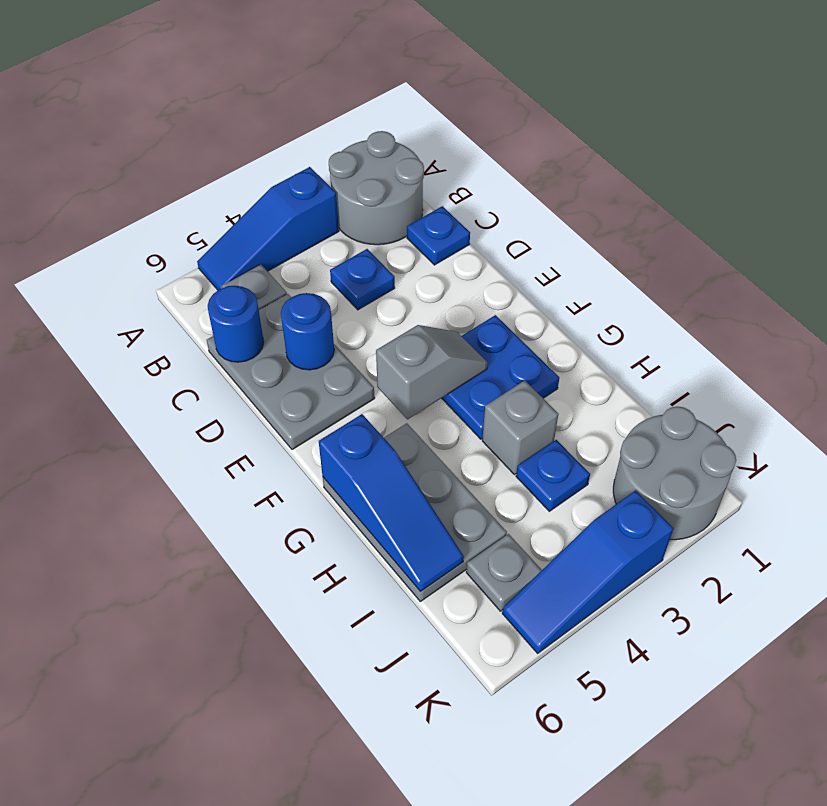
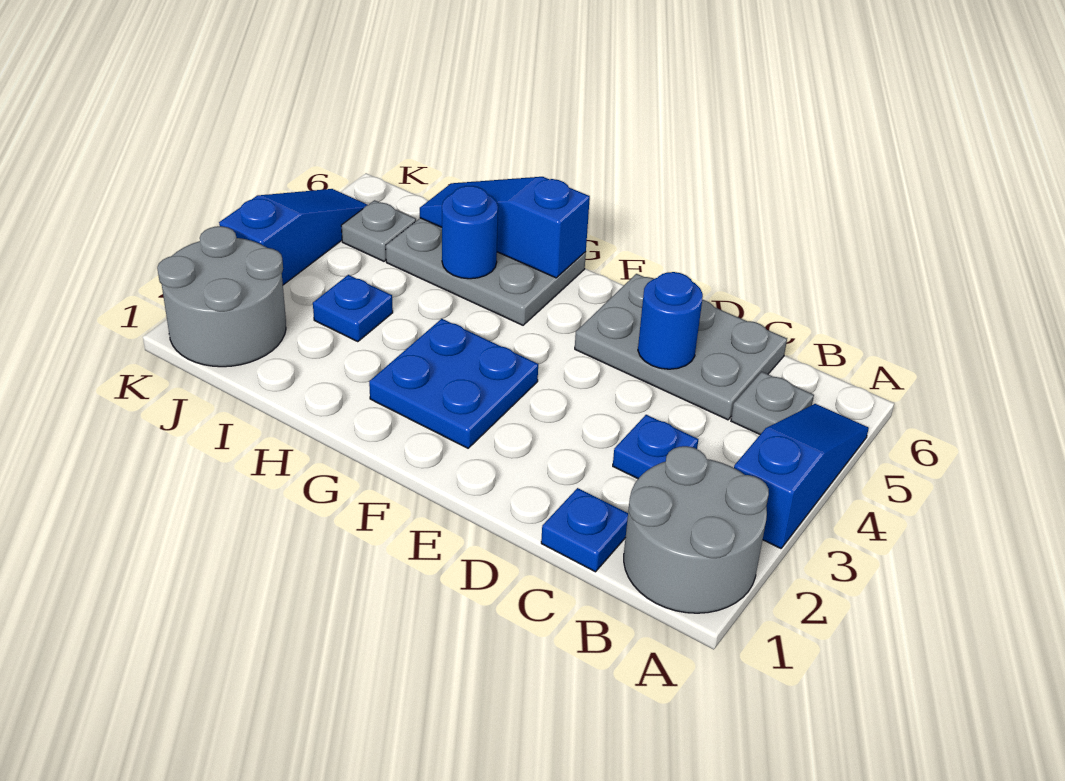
blue round brick C6 level 2 -> blue round brick H5 level 2
grey slope F3:F4 level 2 top 4 -> none
grey brick H3 level 1 -> none

